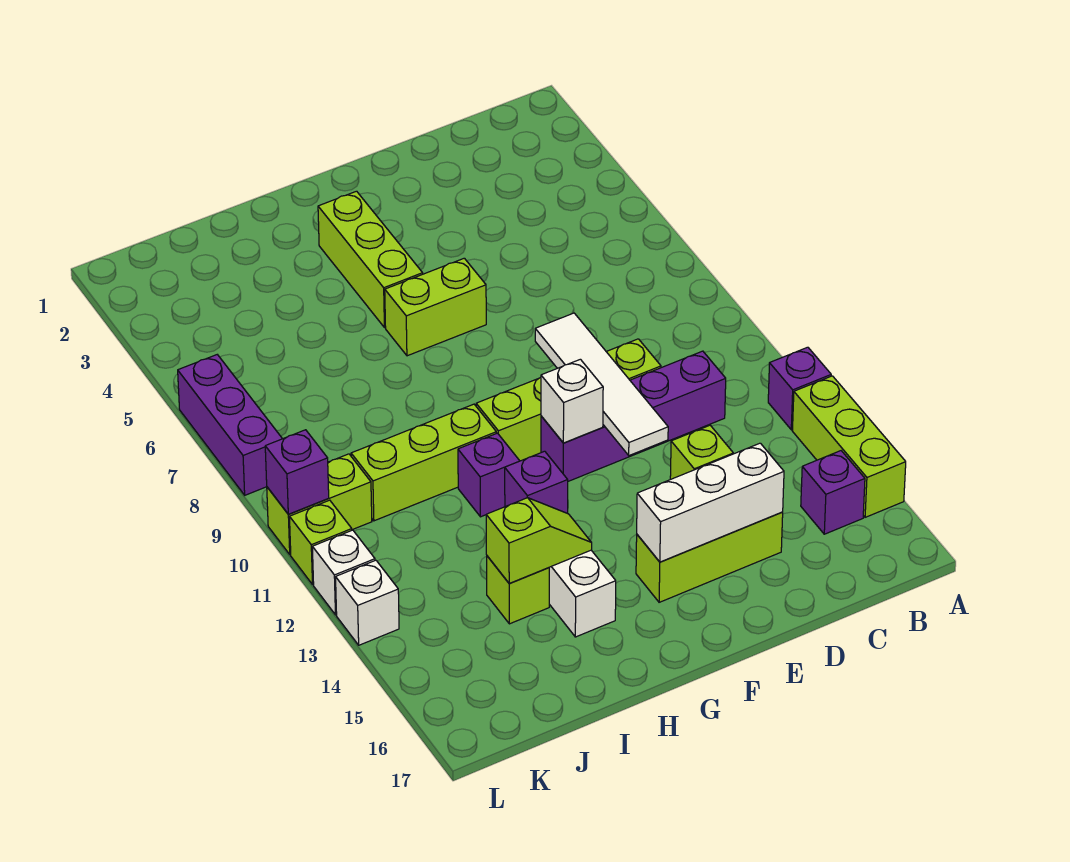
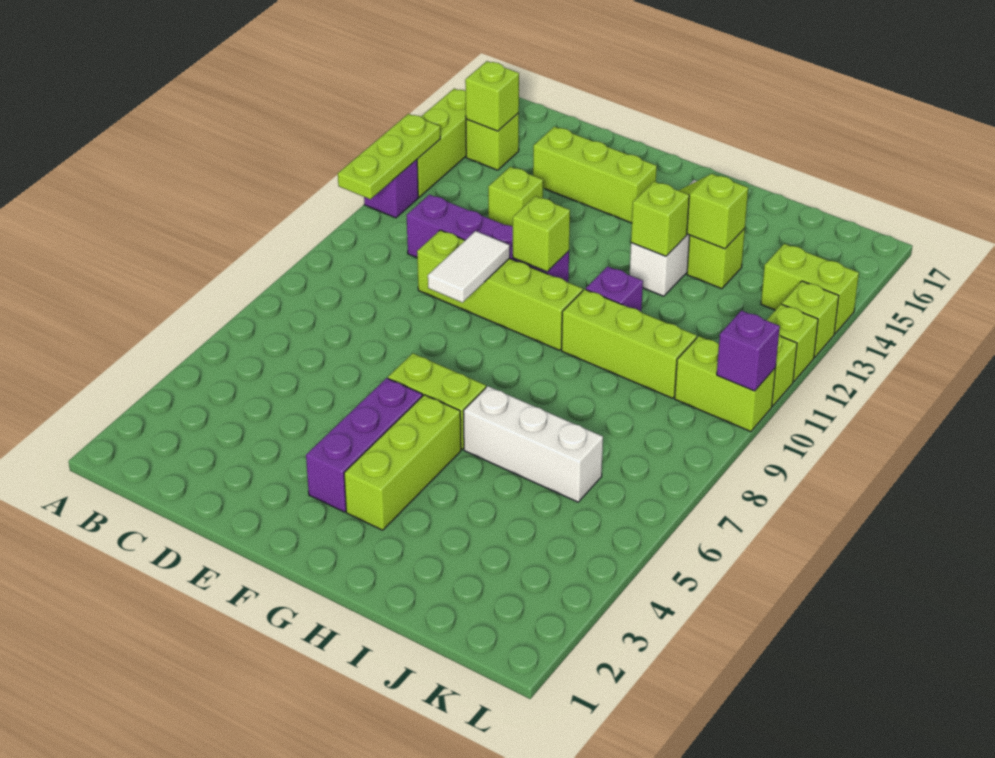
none -> lime plate A11:A13 level 2
purple brick B15 level 1 -> lime brick B15 level 1
none -> lime brick B15 level 2
white brick D15:F15 level 2 -> white brick H6:J6 level 1
white tile E9:E12 level 2 -> white tile E9:E10 level 2
white brick F11 level 2 -> lime brick F11 level 2
purple brick H13 level 2 -> lime brick H13 level 2
none -> lime brick K14:L14 level 1
purple brick L6:L8 level 1 -> purple brick F3:F5 level 1
white brick L12 level 1 -> lime brick L12 level 1
white brick L13 level 1 -> lime brick L13 level 1

